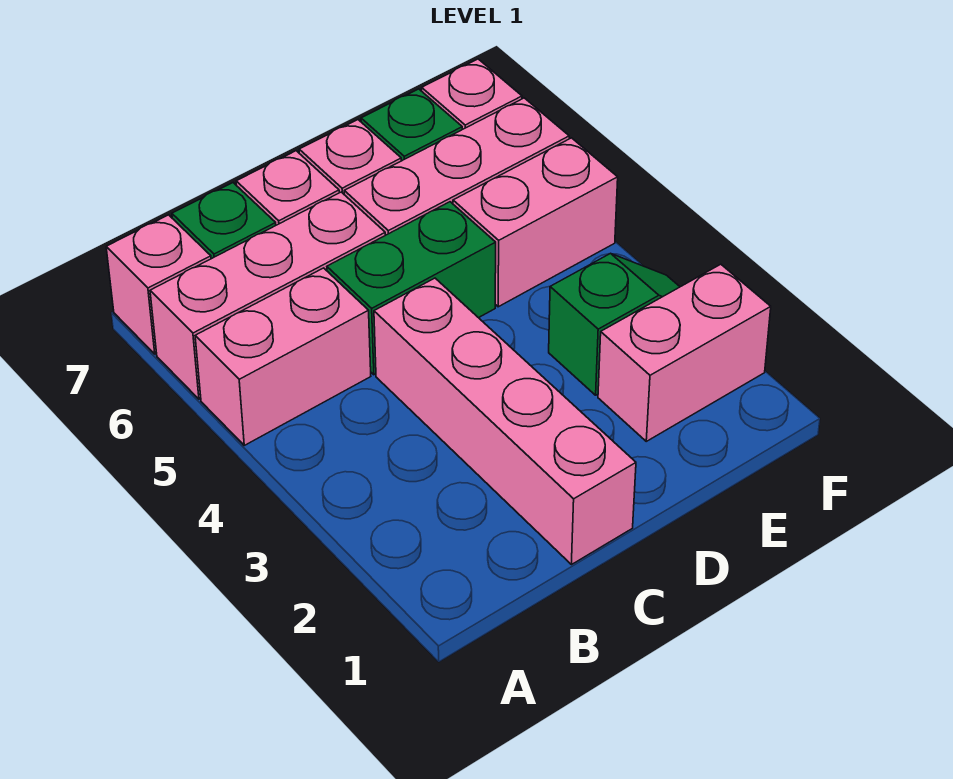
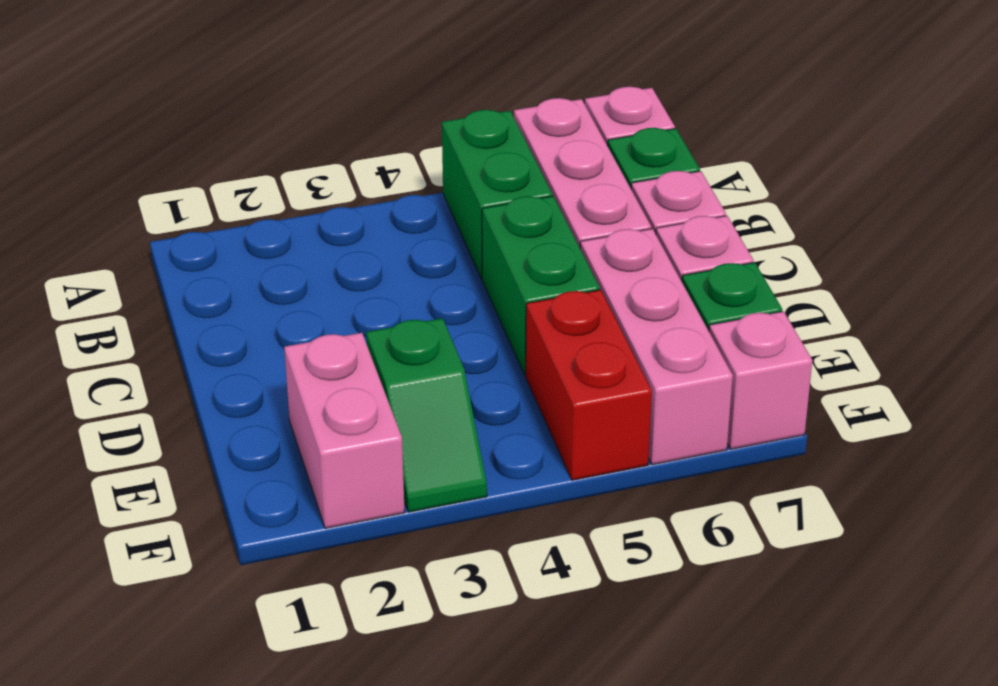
pink brick A5:B5 level 1 -> green brick A5:B5 level 1
pink brick C1:C4 level 1 -> none
pink brick E5:F5 level 1 -> red brick E5:F5 level 1

